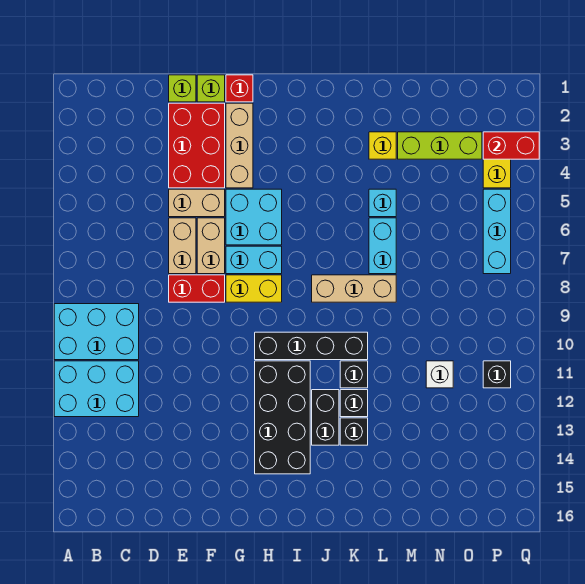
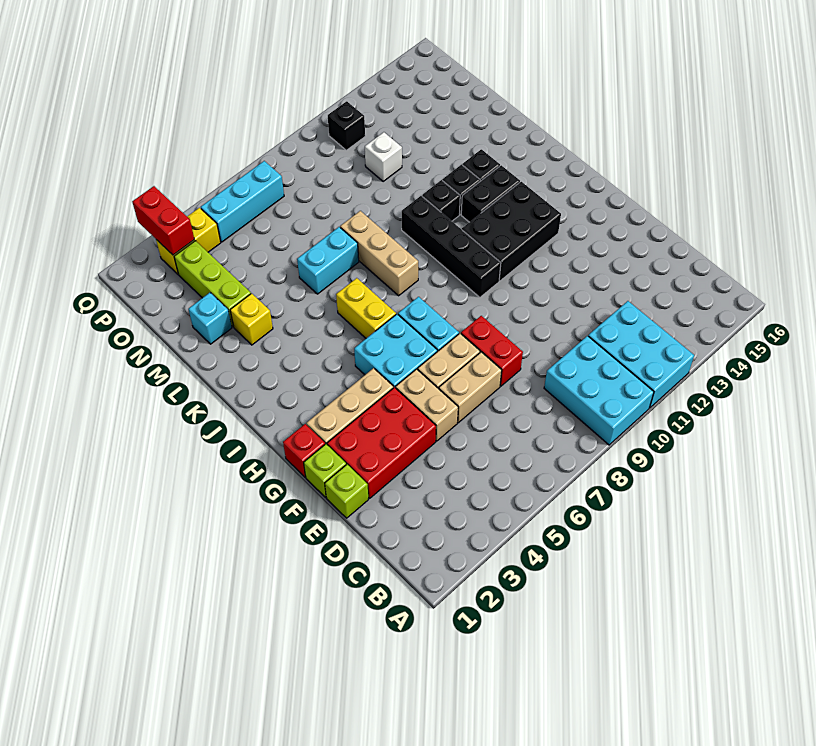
yellow brick G8:H8 level 1 -> yellow brick I6:J6 level 1
black brick H11:I14 level 1 -> black brick H11:I13 level 1
cyan brick L5 level 1 -> cyan brick M2 level 1

